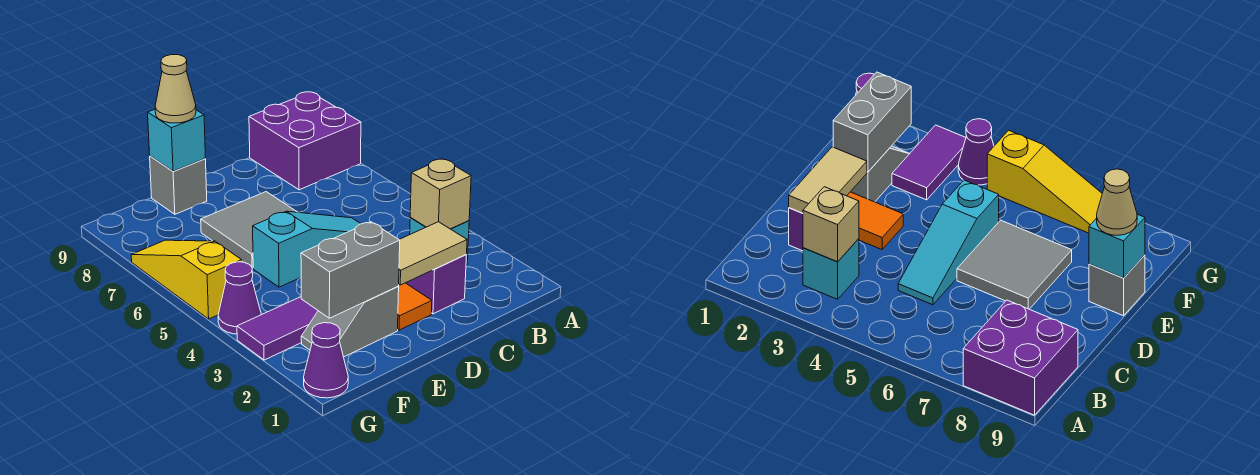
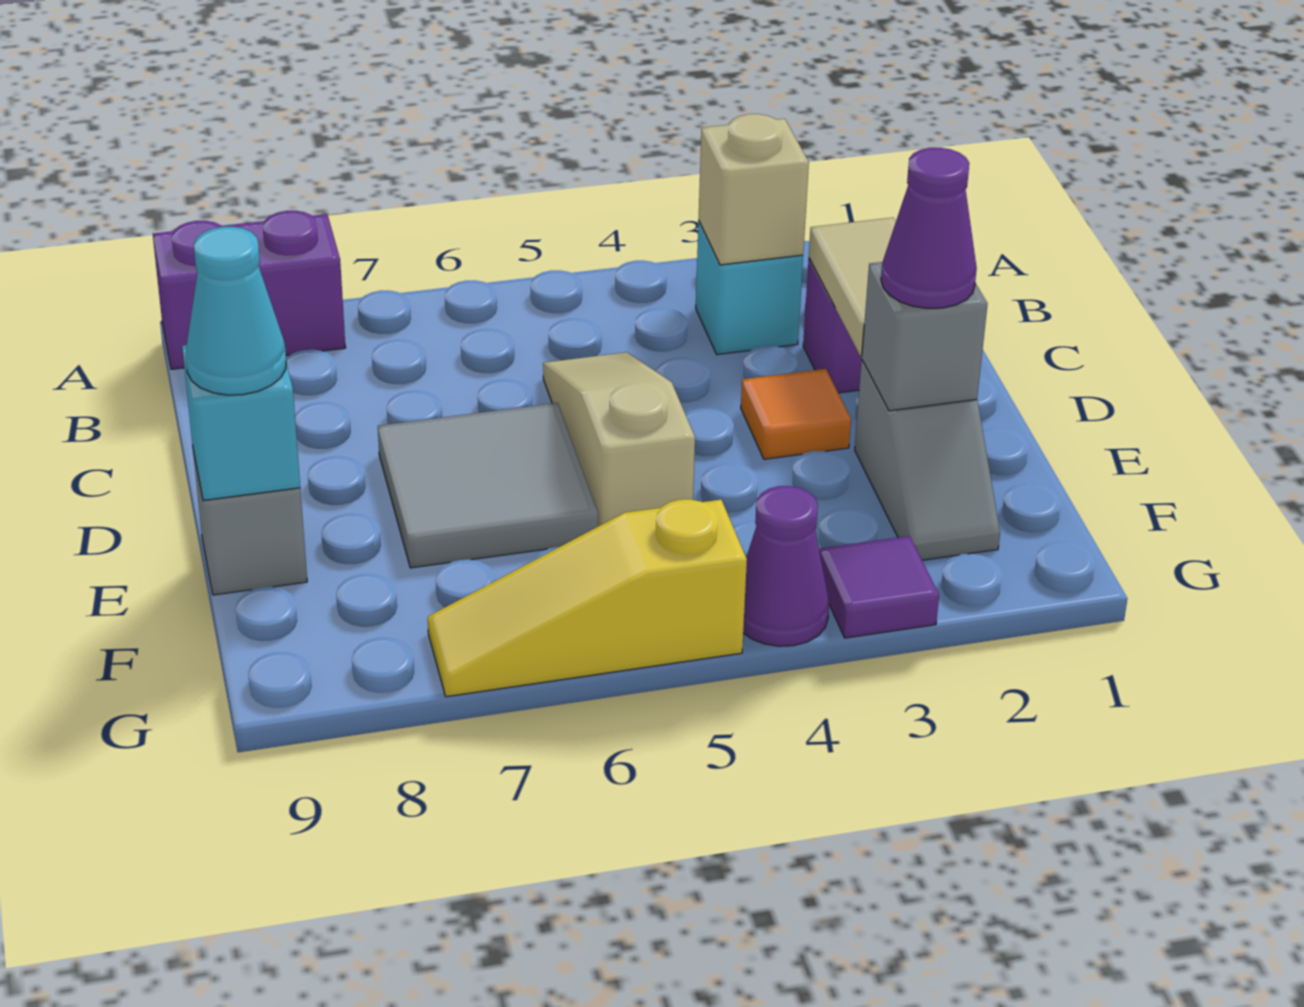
purple brick A8:B9 level 1 -> purple brick A8:A9 level 1
cyan slope C5:E5 level 1 top E -> tan slope C5:E5 level 1 top E
orange tile D2:D3 level 1 -> orange tile D3 level 1
grey brick E2:F2 level 2 -> grey brick E2 level 2
tan cone E9 level 3 -> cyan cone E9 level 3
purple tile F3:G3 level 1 -> purple tile G3 level 1
purple cone G1 level 1 -> purple cone E2 level 3

